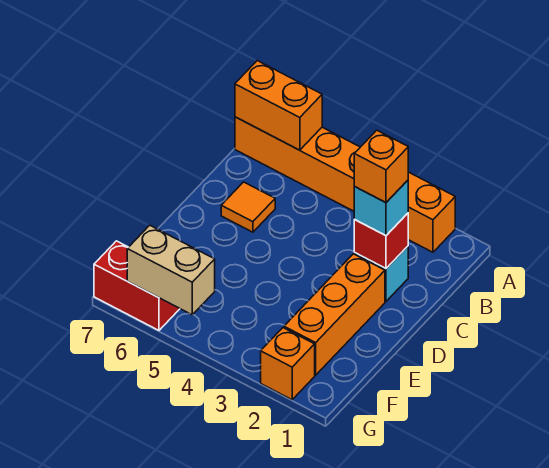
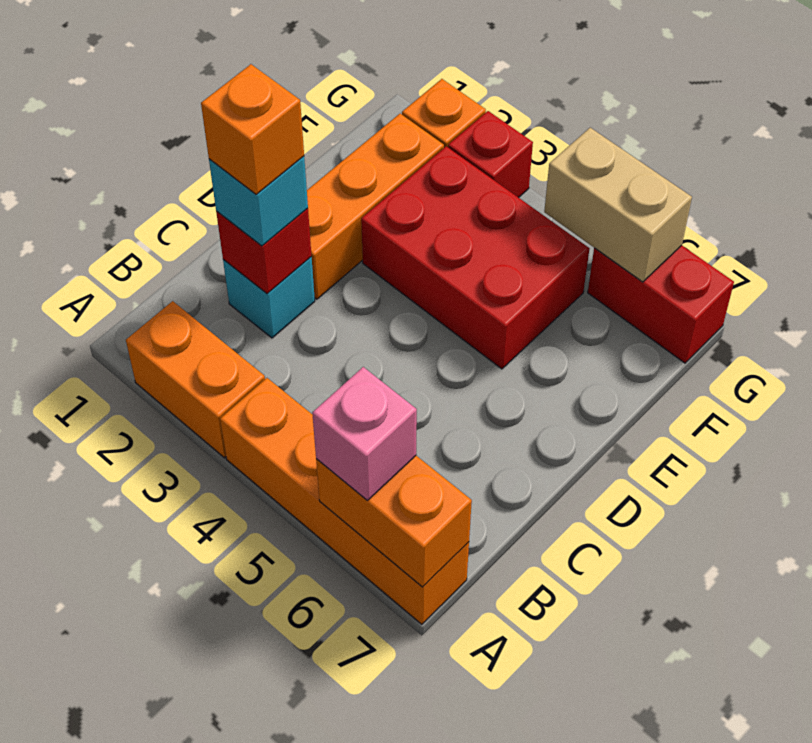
none -> pink brick A6 level 3
orange tile C6 level 1 -> none
none -> red brick E3:F5 level 1
none -> red brick G3 level 1

